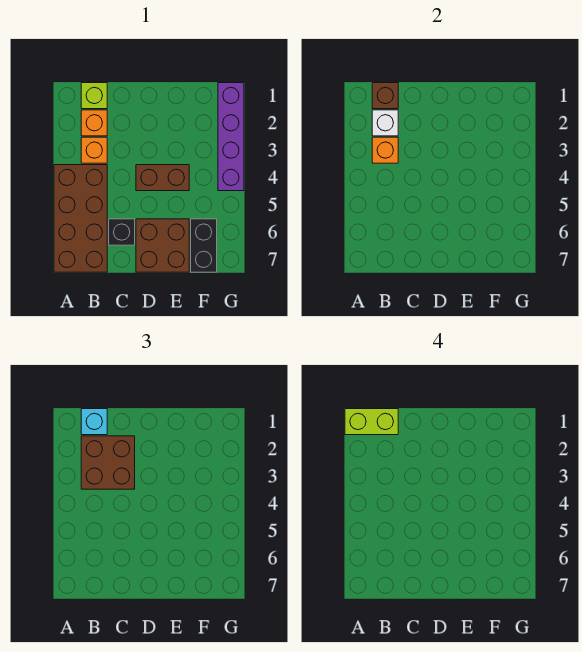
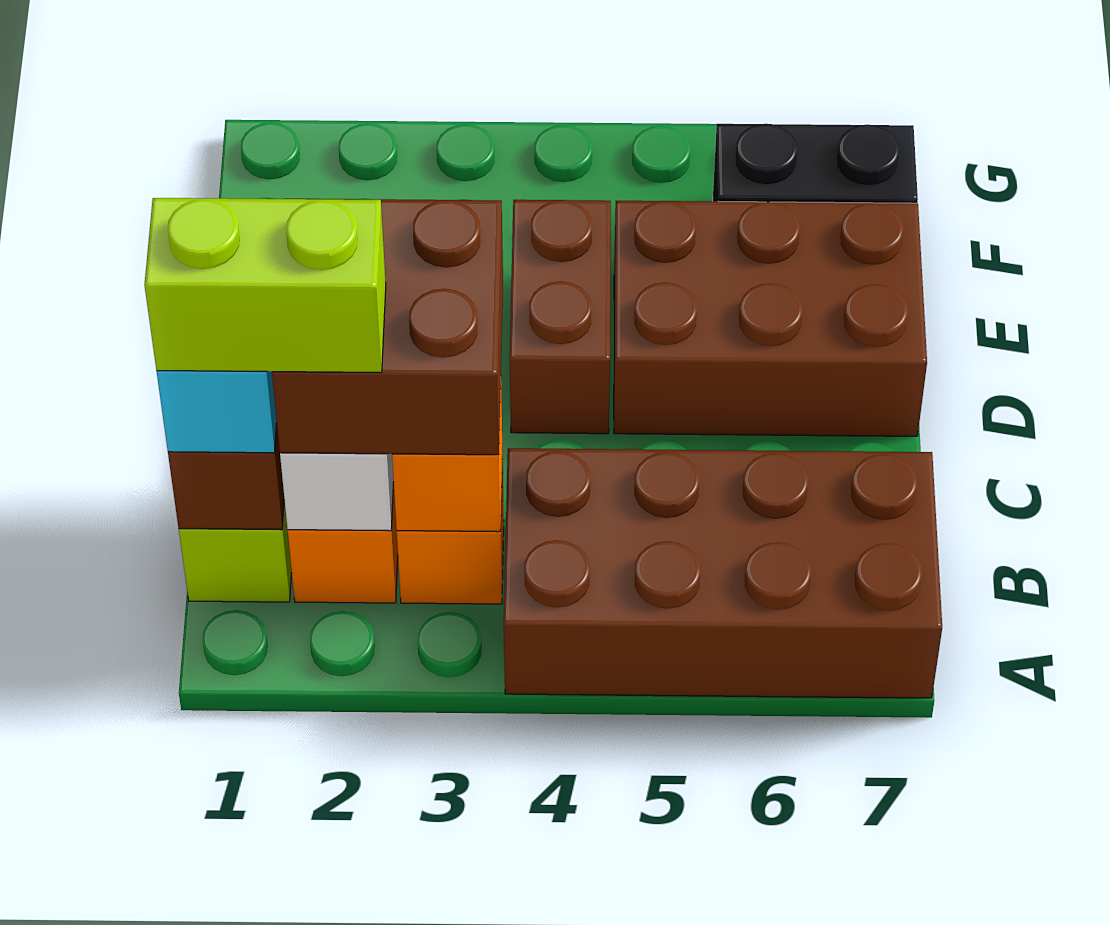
lime brick A1:B1 level 4 -> lime brick B1:B2 level 4
black brick C6 level 1 -> none
brown brick D6:E7 level 1 -> brown brick D5:E7 level 1
purple brick G1:G4 level 1 -> none

